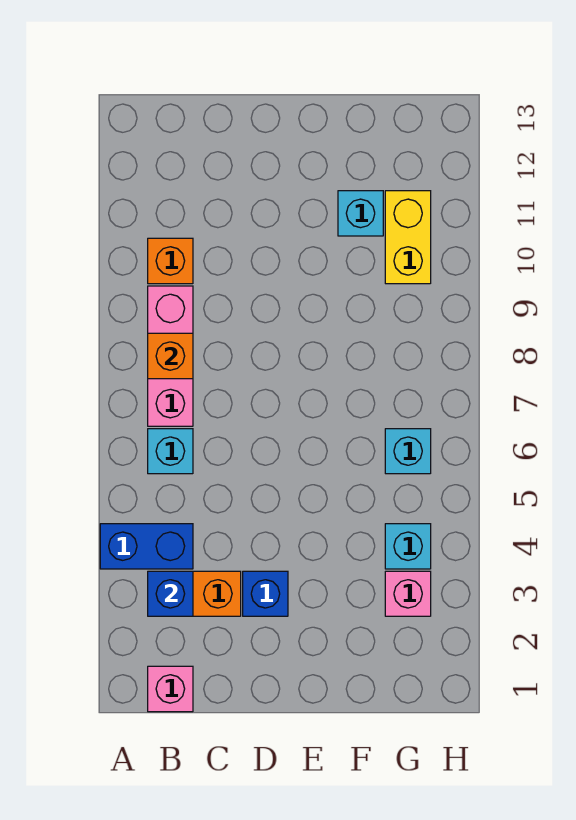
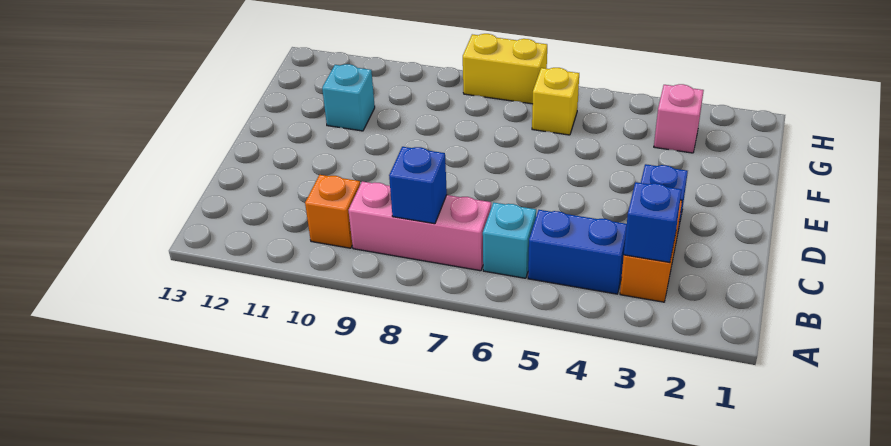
blue brick A4:B4 level 1 -> blue brick B4:B5 level 1
pink brick B1 level 1 -> none
orange brick B8 level 2 -> blue brick B8 level 2
cyan brick G4 level 1 -> none
cyan brick G6 level 1 -> yellow brick G6 level 1
yellow brick G10:G11 level 1 -> yellow brick H7:H8 level 1

